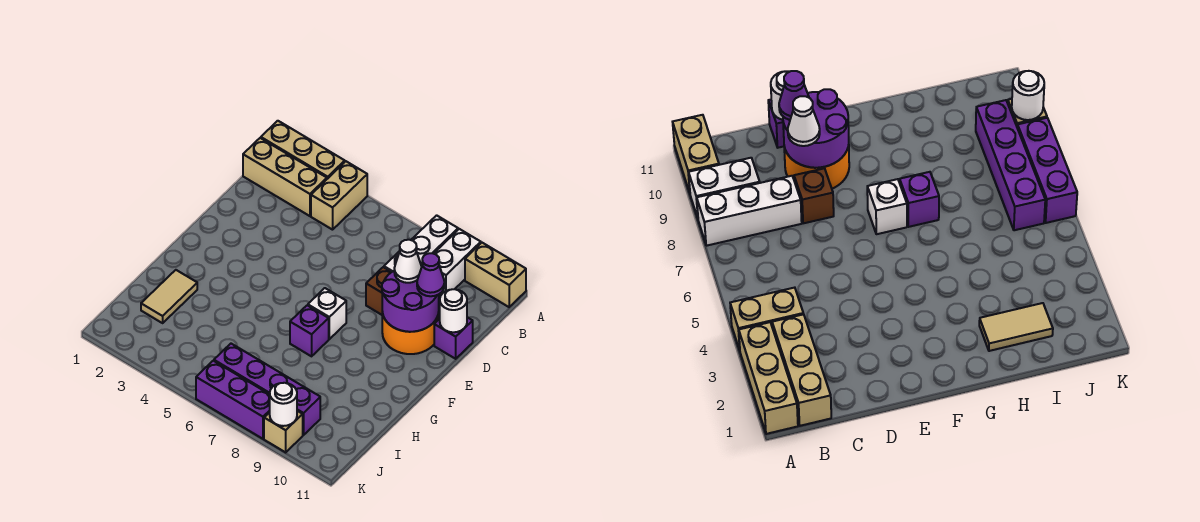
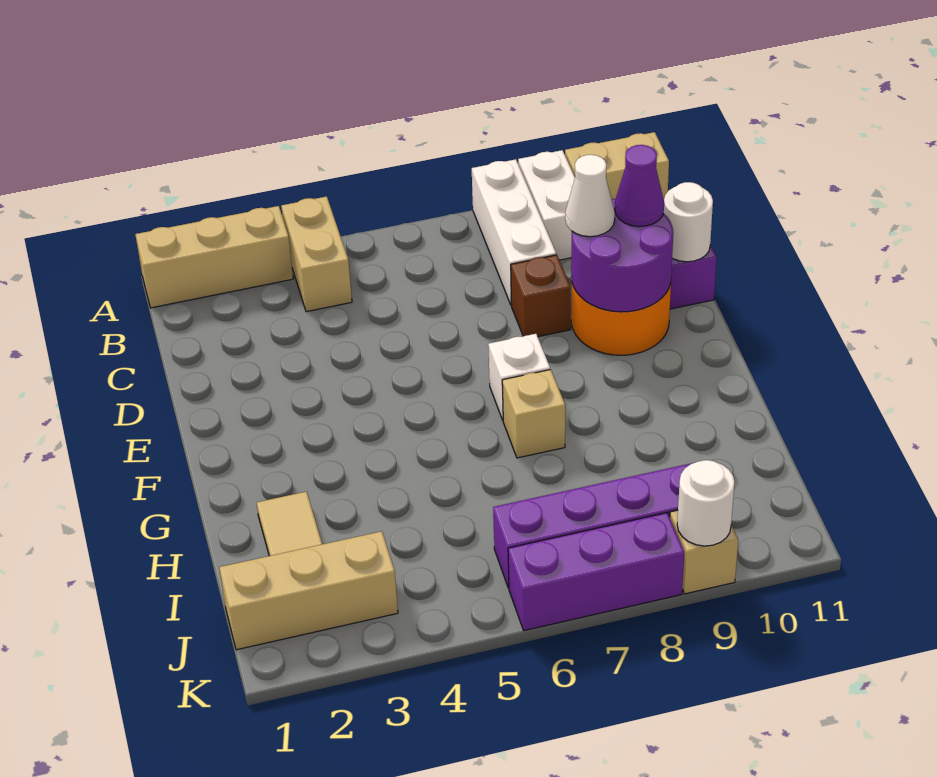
tan brick B1:B3 level 1 -> tan brick J1:J3 level 1
purple brick G7 level 1 -> tan brick G7 level 1

